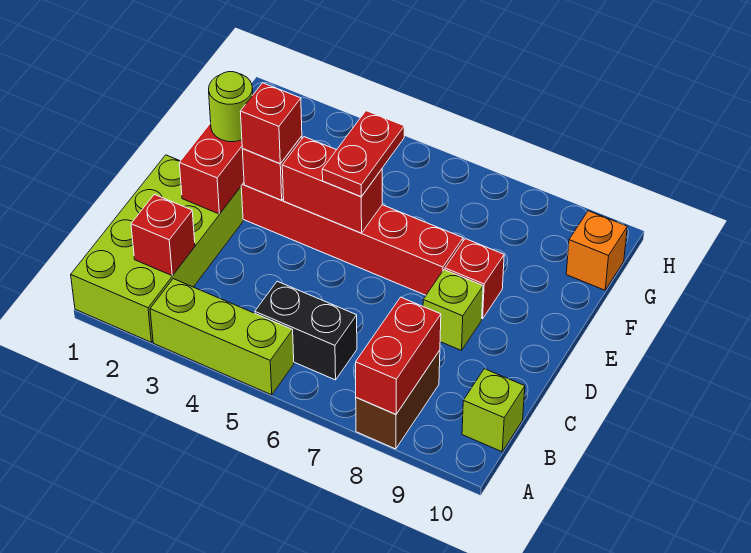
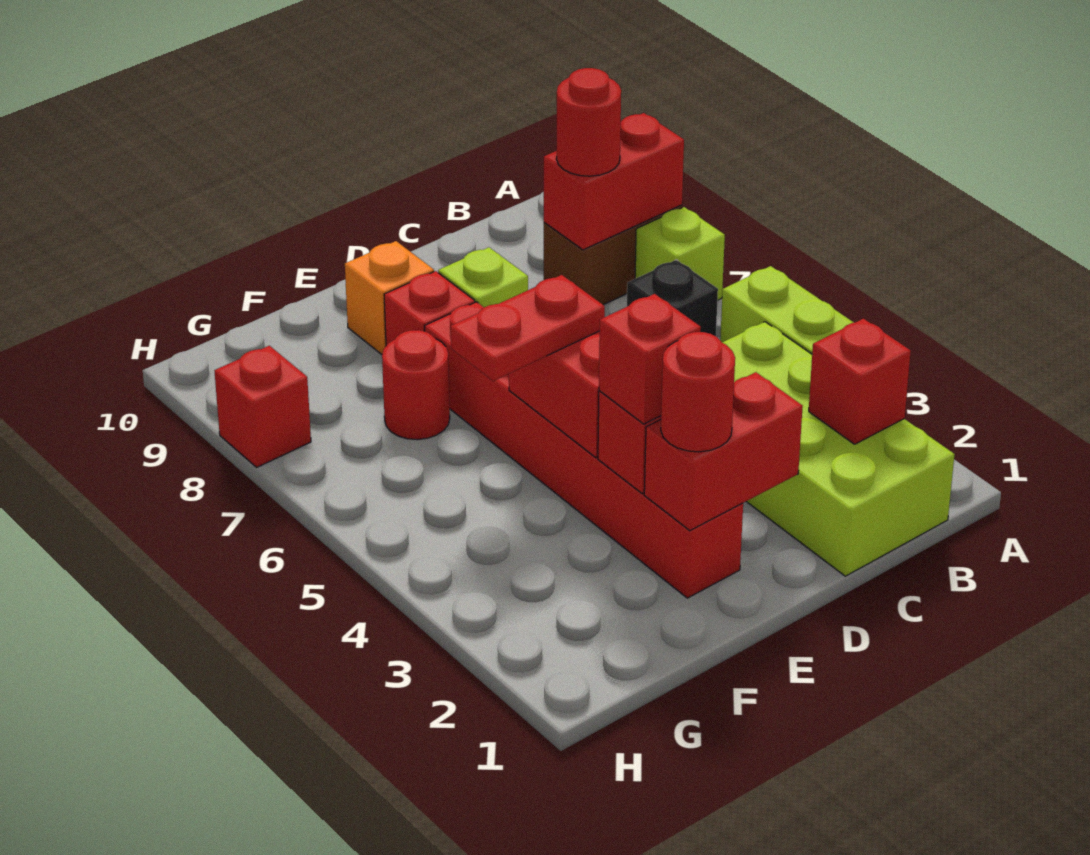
lime brick A1:D2 level 1 -> lime brick B1:C4 level 1
black brick B5:B6 level 1 -> black brick B6 level 1
none -> red round brick B8 level 3
lime brick B10 level 1 -> lime brick A7 level 1
lime round brick E2 level 3 -> red round brick E2 level 3
none -> red round brick F7 level 1
orange brick G10 level 1 -> orange brick E9 level 1
none -> red brick H8 level 1

